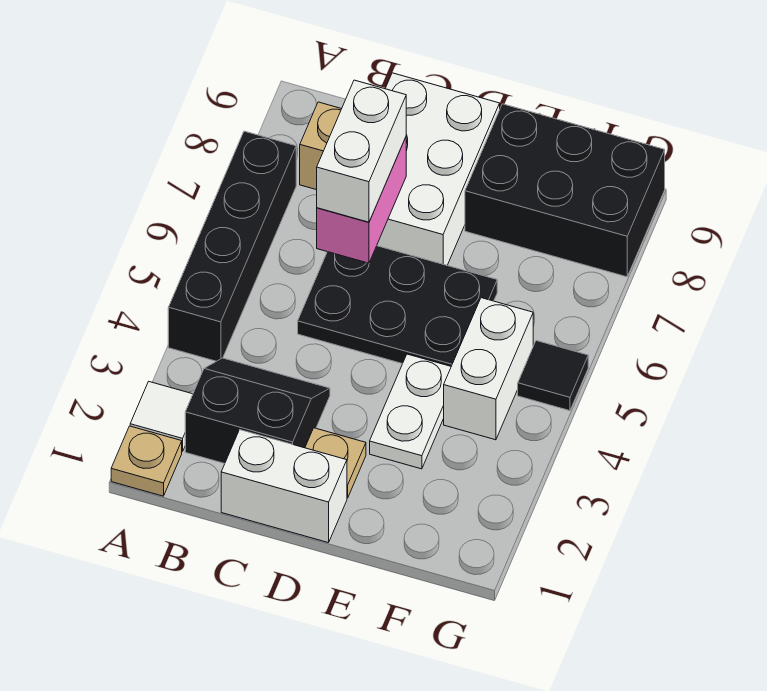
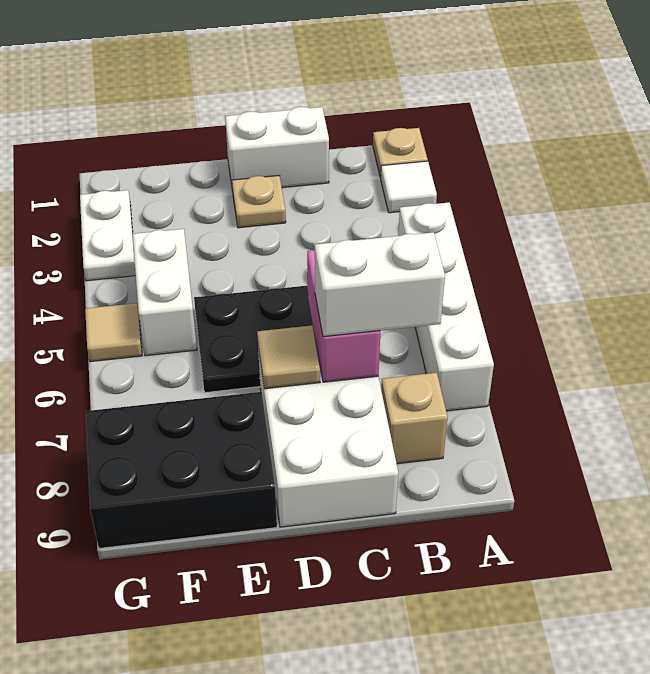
black brick A4:A7 level 1 -> white brick A4:A7 level 1
black slope B2:C3 level 1 top 2 -> none
white brick C6:C7 level 3 -> white brick B7:C7 level 3
none -> tan tile D7 level 2
white plate E3:E4 level 1 -> white plate G2:G3 level 1
black tile G5 level 1 -> tan tile G5 level 1

